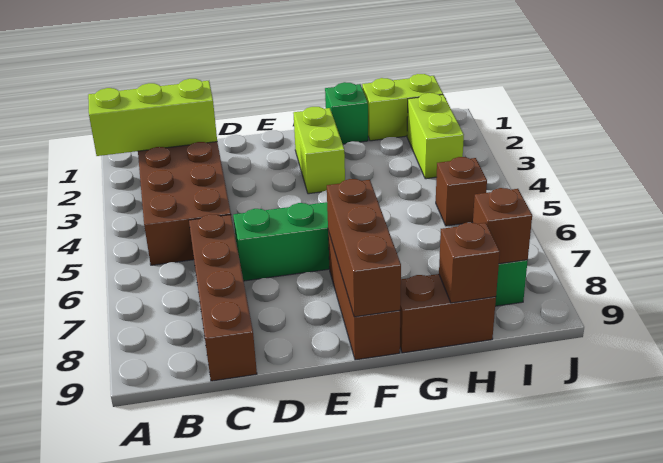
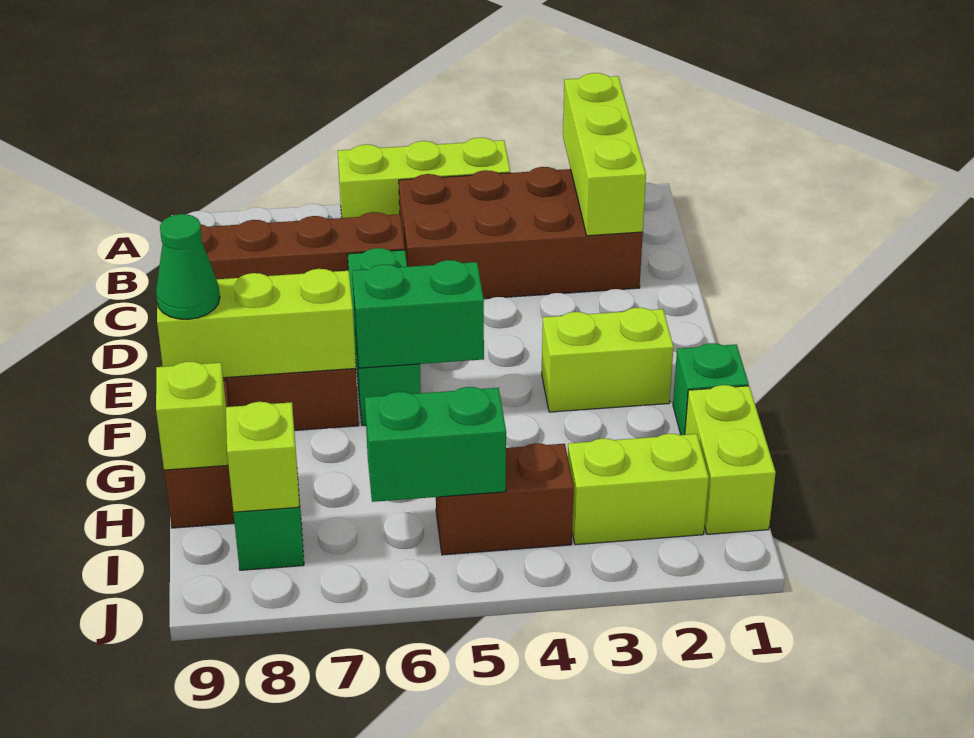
none -> lime brick A4:A6 level 1
none -> green brick F5:F6 level 2
brown brick F7:F9 level 2 -> lime brick F7:F9 level 2
none -> green cone F9 level 3
brown brick H9 level 2 -> lime brick H9 level 2
brown brick I5 level 1 -> brown brick I4:I5 level 1
none -> green brick I5:I6 level 2
brown brick I8 level 2 -> lime brick I8 level 2

